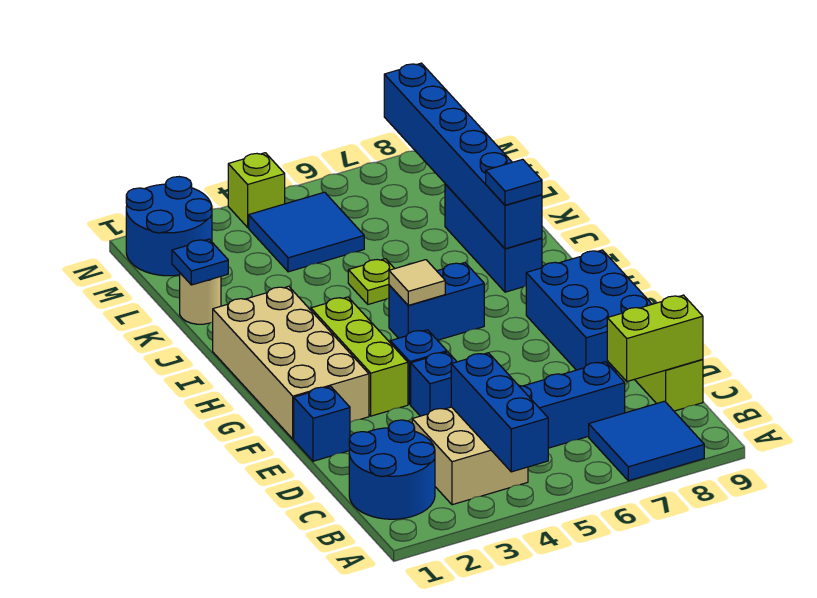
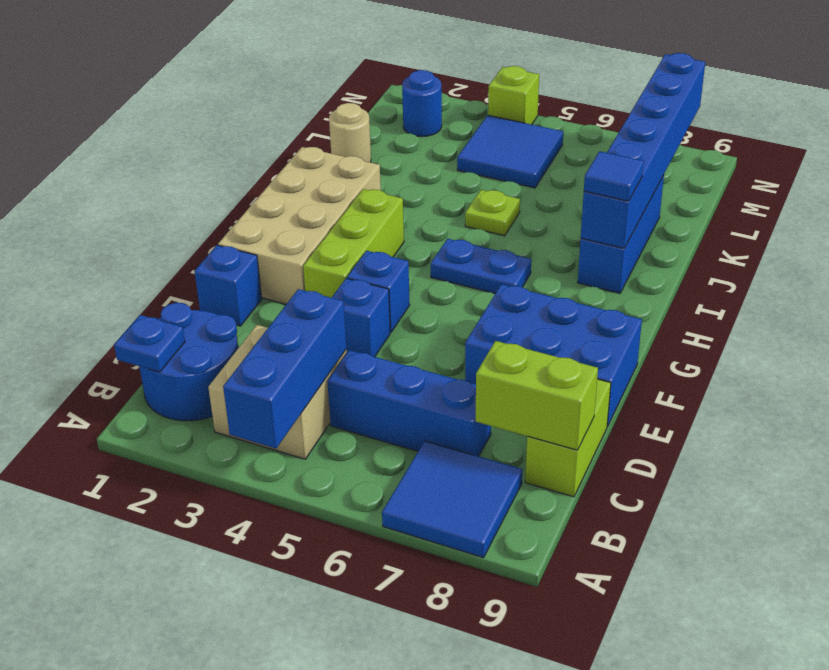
blue brick E8:G9 level 1 -> blue brick E7:F9 level 1
blue brick H5:H6 level 1 -> blue plate H5:H6 level 1
tan tile H5 level 2 -> none
blue plate K1 level 2 -> blue plate B1 level 2
blue round brick M1:N2 level 1 -> blue round brick M2 level 1

